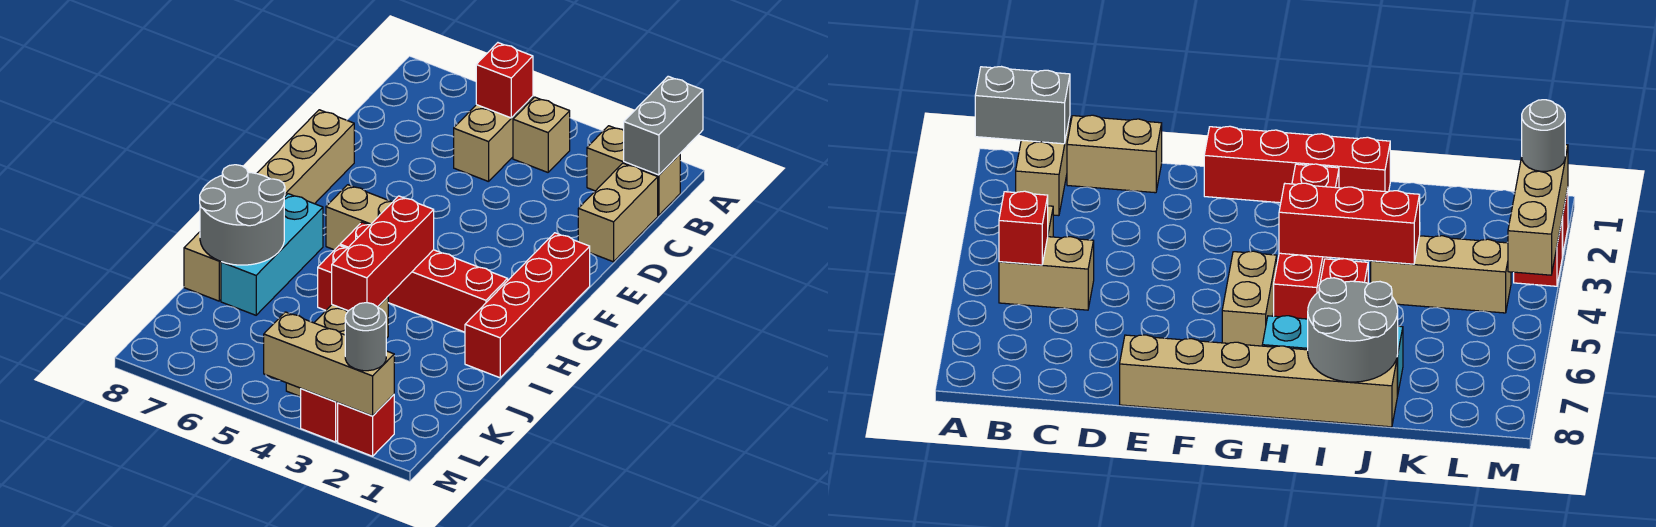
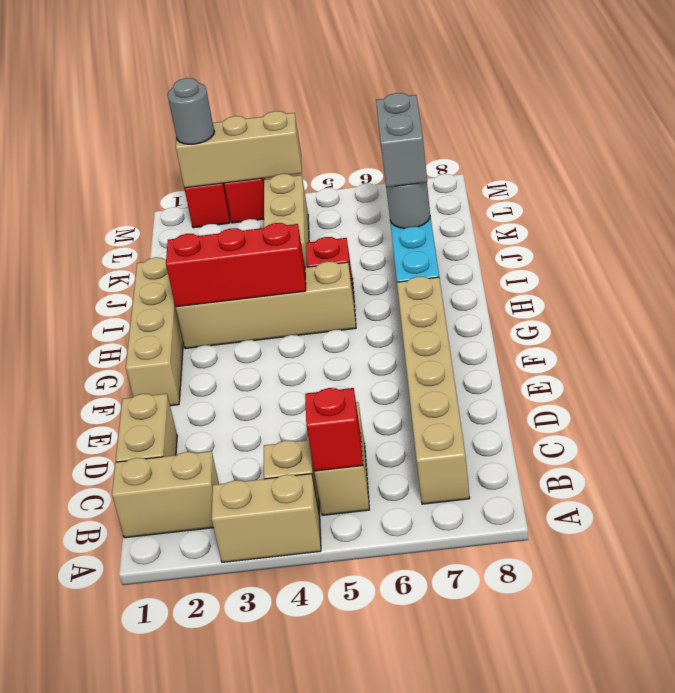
grey brick A1:B1 level 2 -> grey brick J7:K7 level 3
tan brick E8:J8 level 1 -> tan brick B7:G7 level 1
red brick F1:I1 level 1 -> tan brick F1:I1 level 1
tan brick G5:G6 level 1 -> tan brick A3:A4 level 1
red brick H2:H5 level 1 -> tan brick H2:H5 level 1
red brick H4:J4 level 2 -> red brick H2:H4 level 2
grey round brick I7:J8 level 2 -> grey round brick J7 level 2

